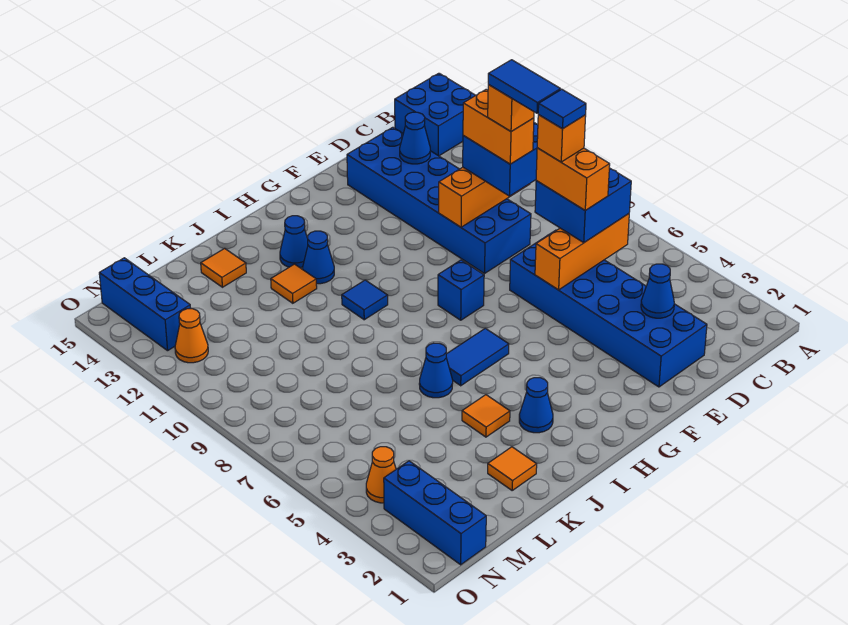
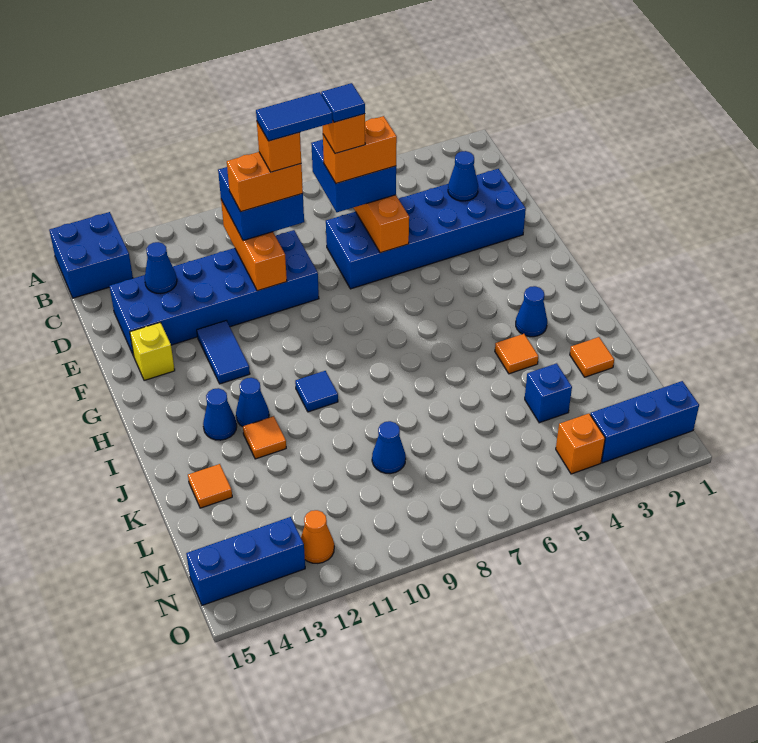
none -> yellow brick F14 level 1
blue brick G8 level 1 -> blue brick L4 level 1
blue tile H6:I6 level 1 -> blue tile F12:G12 level 1
blue cone J6 level 1 -> blue cone L9 level 1
orange cone N4 level 1 -> orange brick N4 level 1

